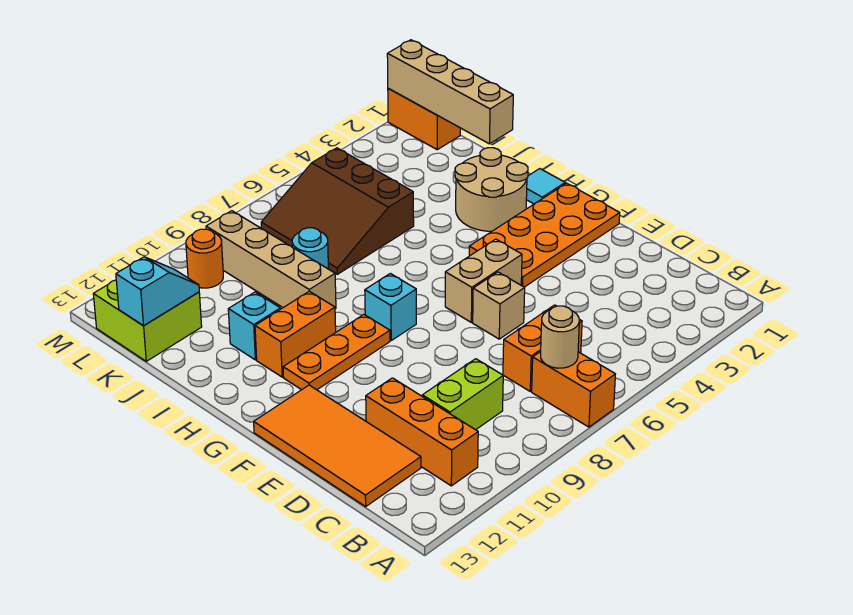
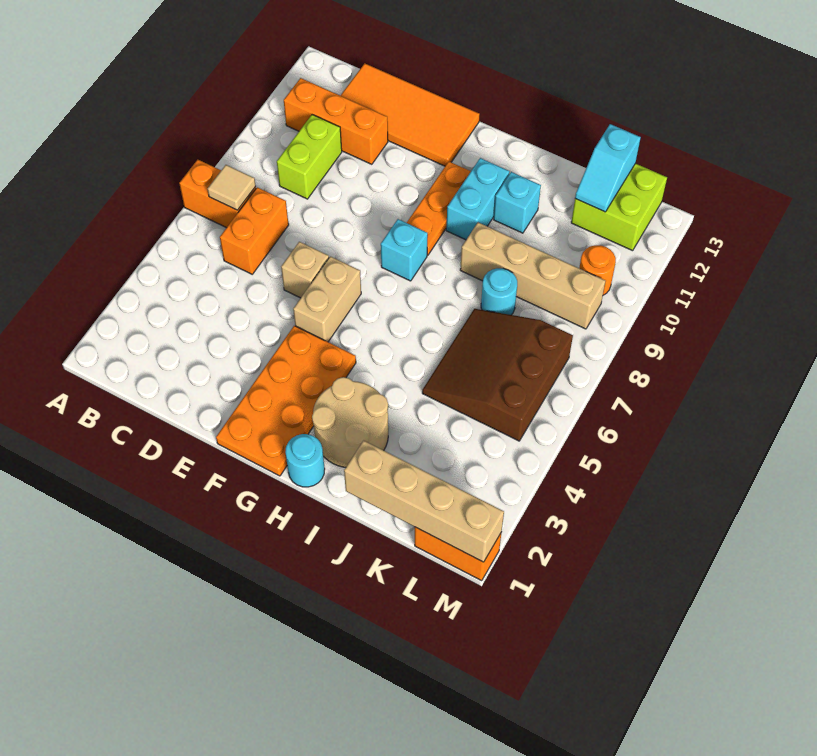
tan round brick B7 level 2 -> tan tile B7 level 2
cyan tile H1 level 1 -> cyan round brick H1 level 1
orange brick H10:H11 level 1 -> cyan brick H10:H11 level 1
brown slope J5:L7 level 1 top 5 -> brown slope J5:L7 level 1 top L

